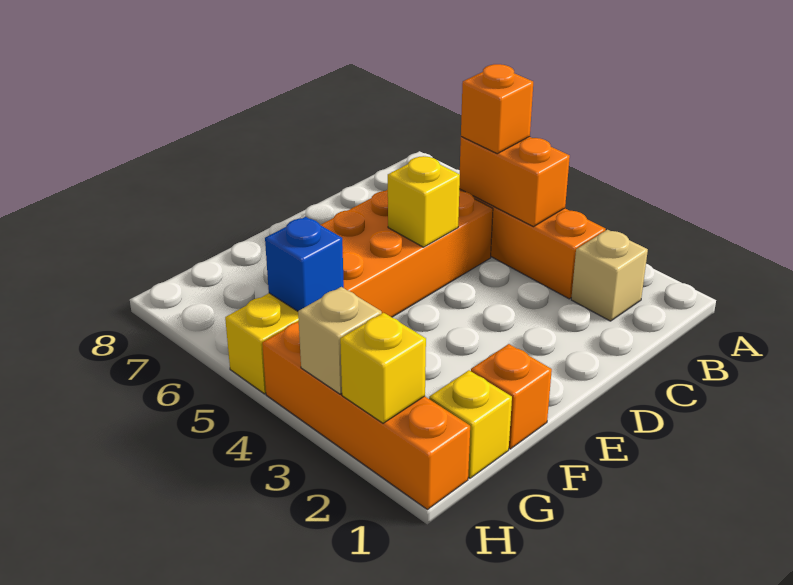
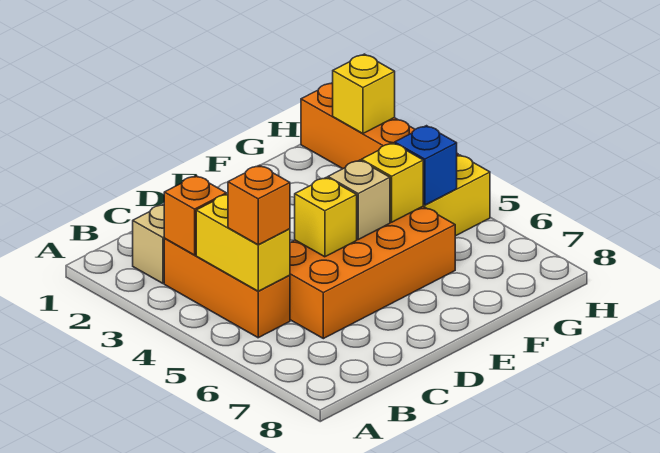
orange brick B4:B5 level 2 -> yellow brick B4:B5 level 2
orange brick F1 level 1 -> orange brick B3 level 2
yellow brick G1 level 1 -> yellow brick F5 level 2
tan brick H3 level 2 -> tan brick E5 level 2

